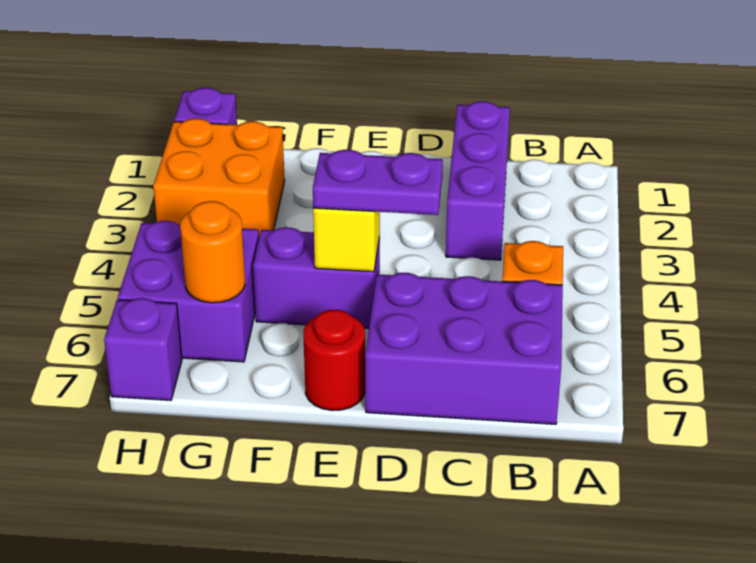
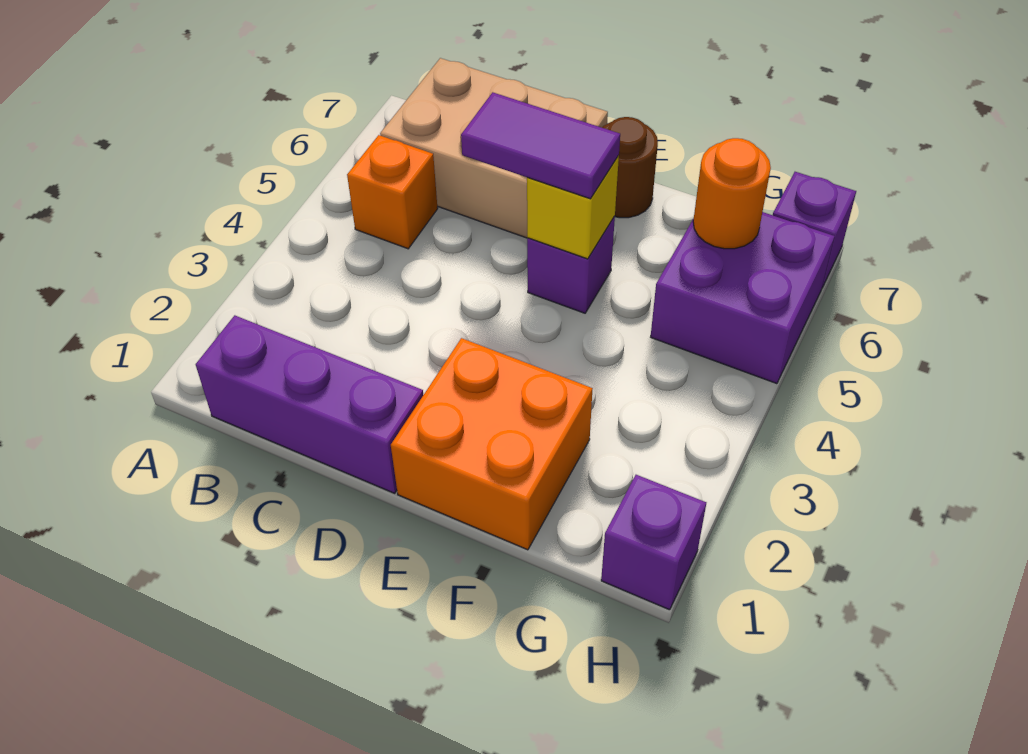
purple brick B6:D7 level 1 -> tan brick B6:D7 level 1
purple brick C1:C3 level 1 -> purple brick B1:D1 level 1
purple plate D5:E5 level 3 -> purple tile D5:E5 level 3
purple brick E5:F5 level 1 -> purple brick E5 level 1
red round brick E7 level 1 -> brown round brick E7 level 1
orange brick G2:H3 level 1 -> orange brick E1:F2 level 1

